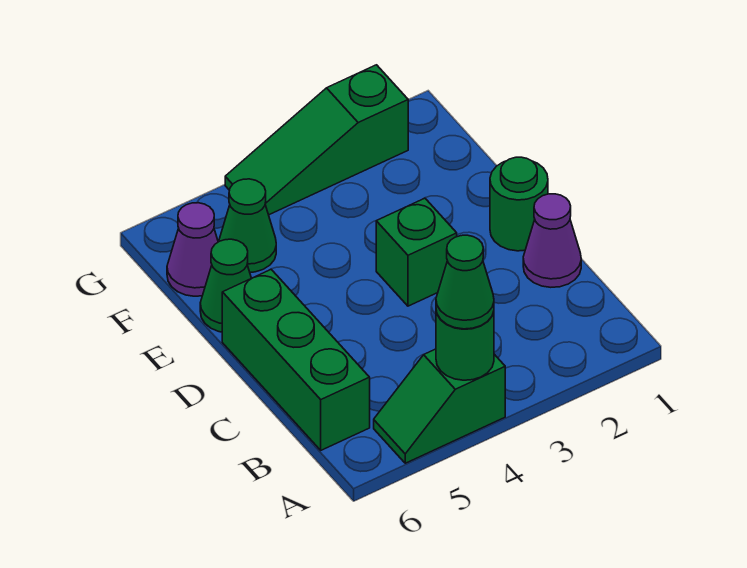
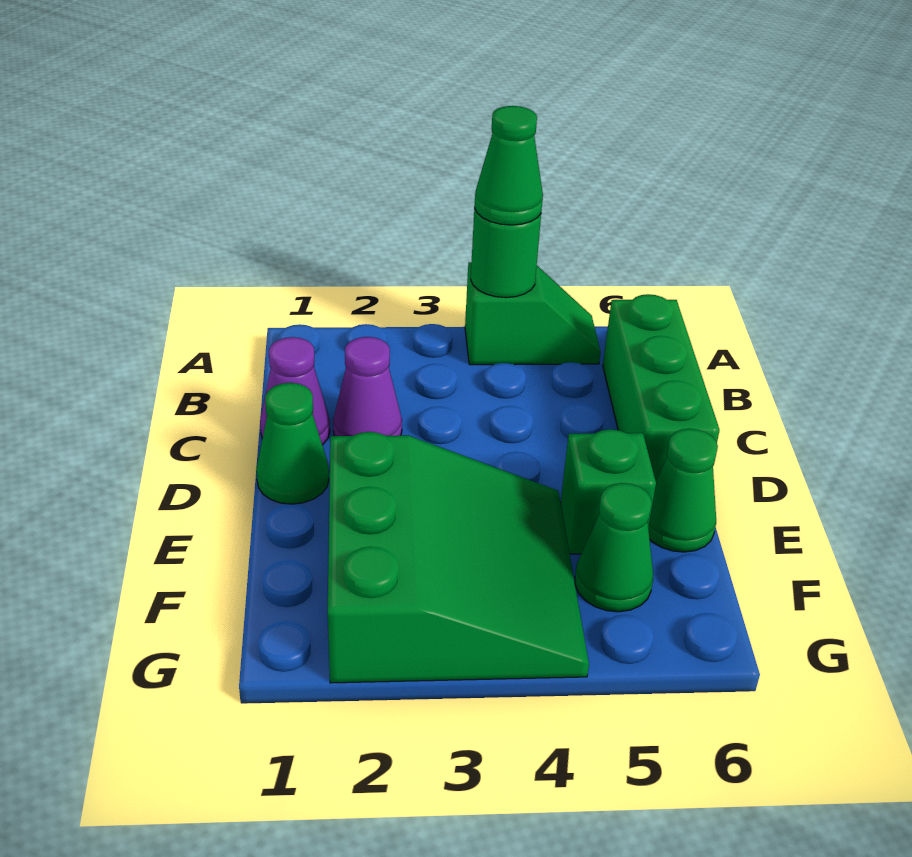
green round brick D1 level 1 -> green cone D1 level 1
green brick D3 level 1 -> green brick E5 level 1
purple cone F6 level 1 -> purple cone C2 level 1
green slope G2:G4 level 1 top 2 -> green slope E2:G4 level 1 top 2

